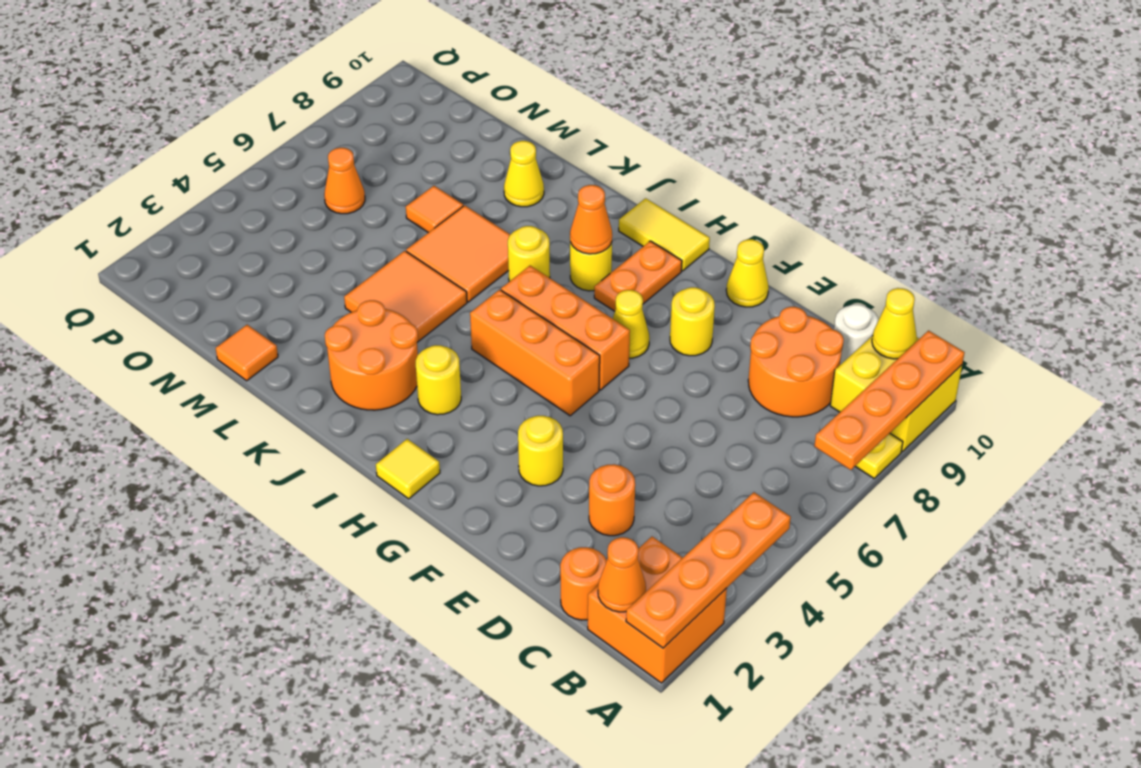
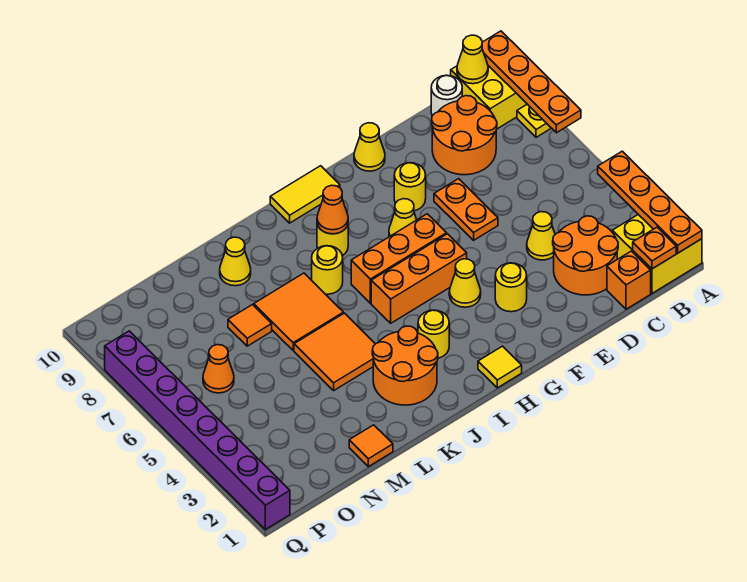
orange brick A1:B2 level 1 -> yellow brick A1:B2 level 1
orange cone B1 level 2 -> orange plate B1 level 2
orange round brick C1 level 1 -> orange brick C1 level 1
orange round brick D3 level 1 -> orange round brick C2:D3 level 1
none -> yellow cone D4 level 1
none -> yellow cone G4 level 1
orange plate H8:H9 level 1 -> orange plate E6:E7 level 1
none -> purple brick Q1:Q8 level 1

